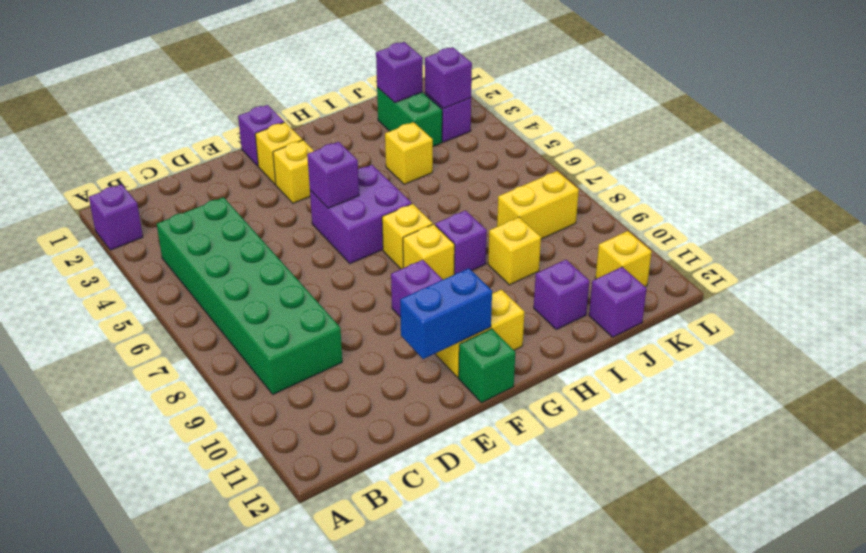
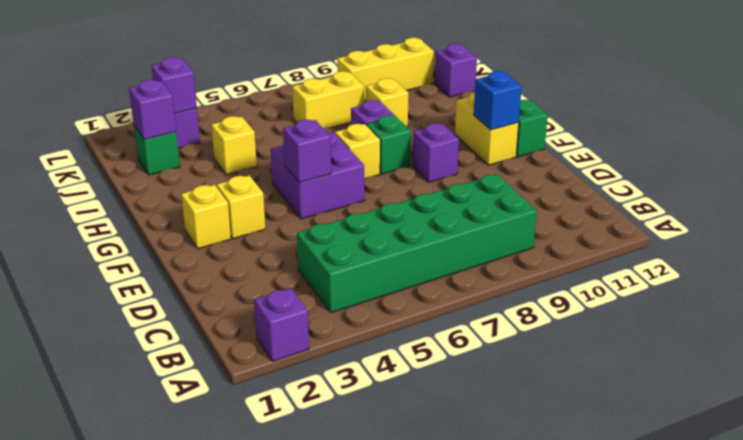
blue brick E11:F11 level 2 -> blue brick F11 level 2
purple brick F1 level 1 -> none
yellow brick G8 level 1 -> green brick G8 level 1
purple brick I11 level 1 -> none
green brick J2:J3 level 1 -> green brick J2 level 1
yellow brick J8:K8 level 1 -> yellow brick J7:J8 level 1
yellow brick K11 level 1 -> yellow brick K9:K11 level 1

